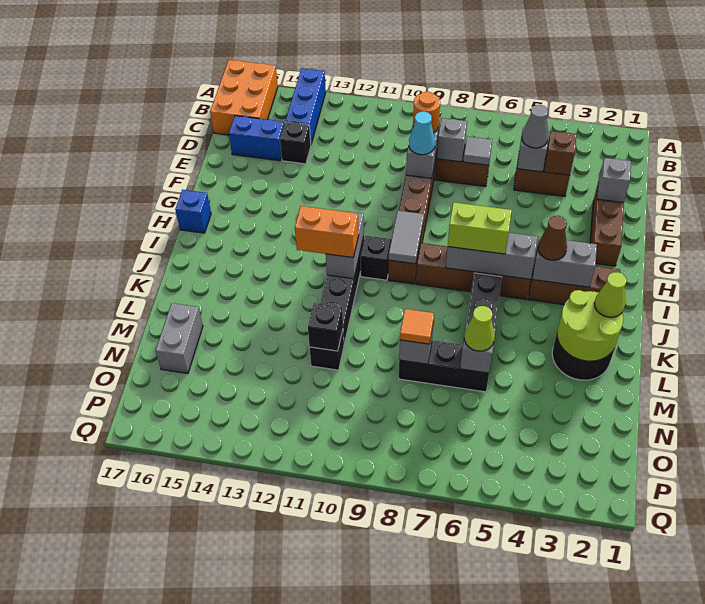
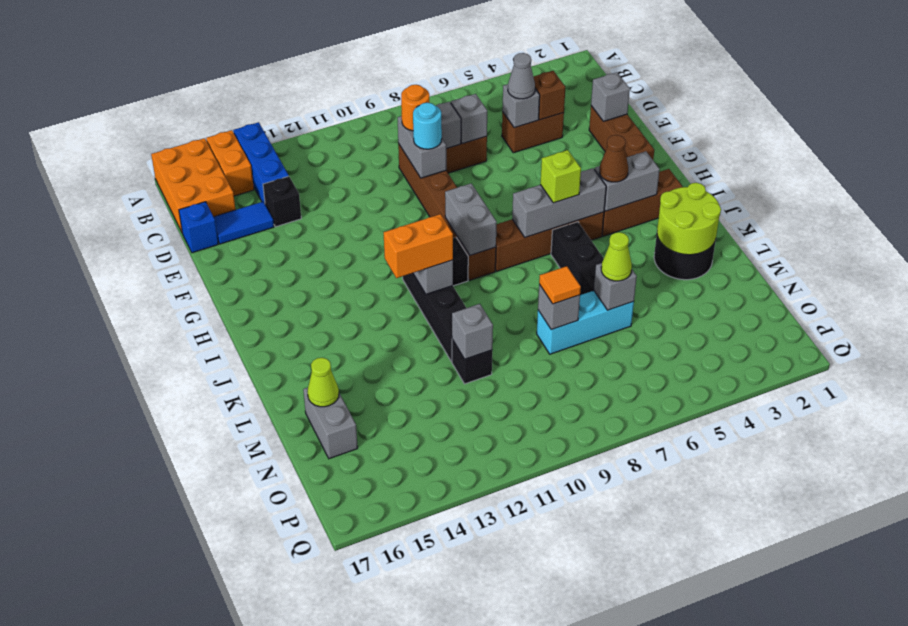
none -> orange brick A15:B15 level 1
grey tile D7 level 2 -> grey brick D7 level 2
blue brick D15:D16 level 1 -> blue tile D15:D16 level 1
cyan cone E9 level 3 -> cyan round brick E9 level 3
grey tile H9:I9 level 2 -> grey brick H9:I9 level 2
blue brick H17 level 1 -> blue brick D17 level 1
lime brick I6:I7 level 3 -> lime brick I6 level 3
lime cone K2 level 3 -> lime cone M16 level 2
black brick M6:M8 level 1 -> cyan brick M6:M8 level 1
black brick M11 level 2 -> grey brick M11 level 2

